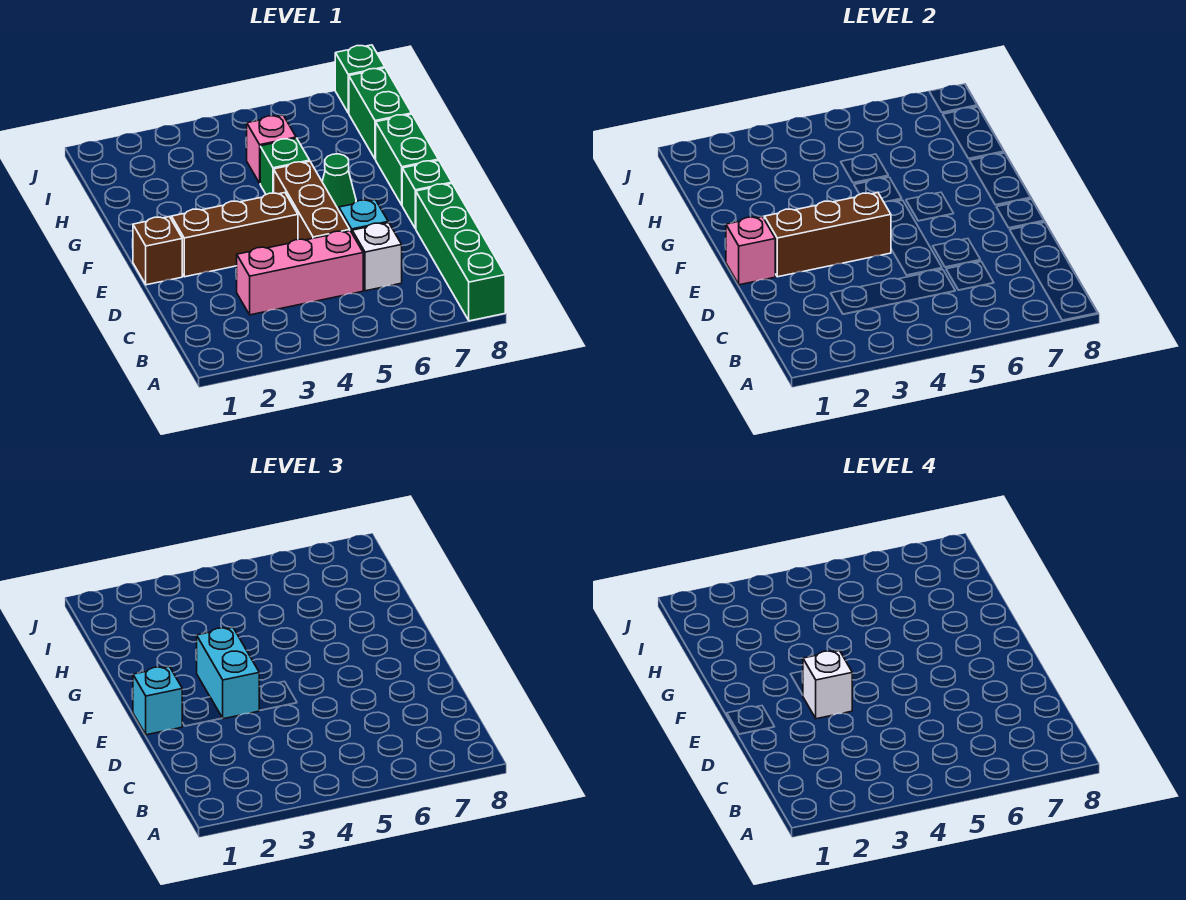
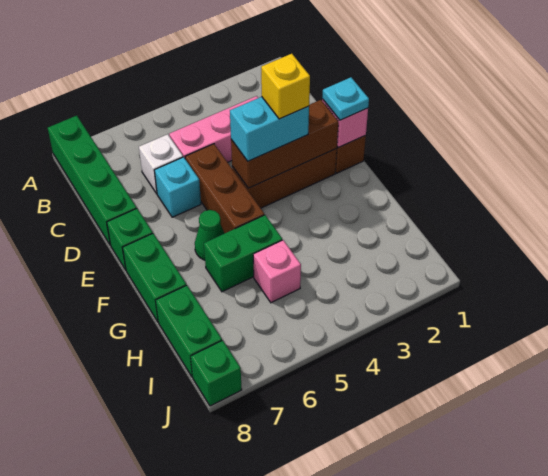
cyan brick E1 level 3 -> cyan plate E1 level 3
cyan brick E3:F3 level 3 -> cyan brick E3:E4 level 3
white brick E3 level 4 -> yellow brick E3 level 4
green brick G5 level 1 -> green brick G5:G6 level 1

